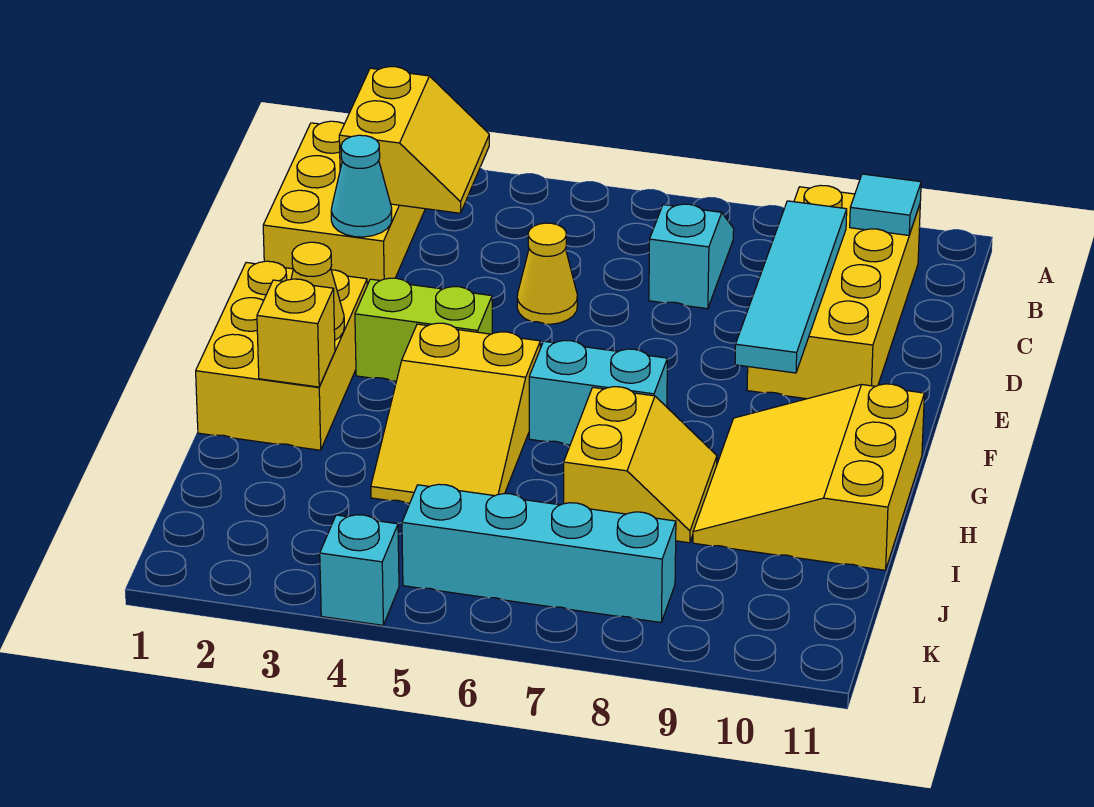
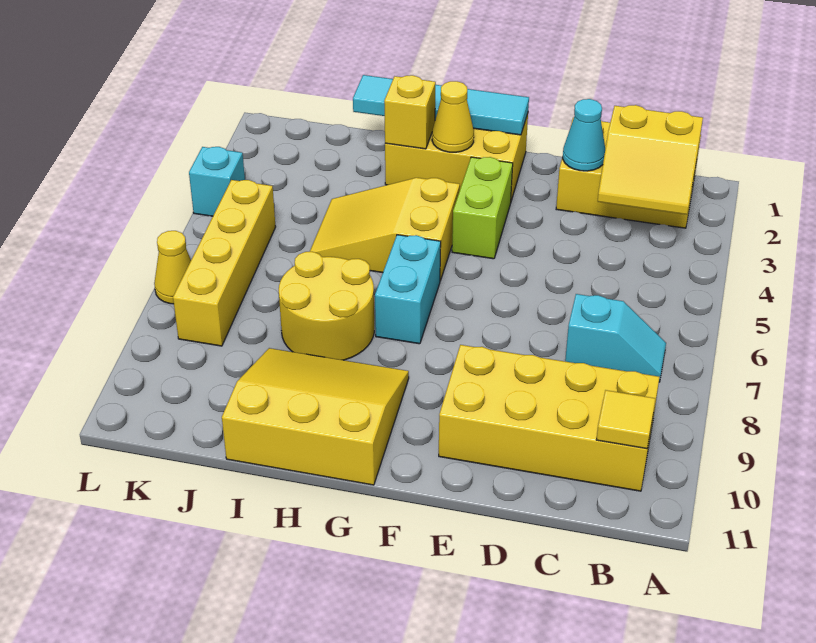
cyan tile B10 level 2 -> yellow tile B10 level 2
cyan tile C9:F9 level 2 -> cyan tile F1:I1 level 2
yellow cone D5 level 1 -> yellow cone L7 level 1
yellow slope H7:I8 level 1 top 7 -> yellow round brick H7:I8 level 1
cyan brick K5:K8 level 1 -> yellow brick K5:K8 level 1

